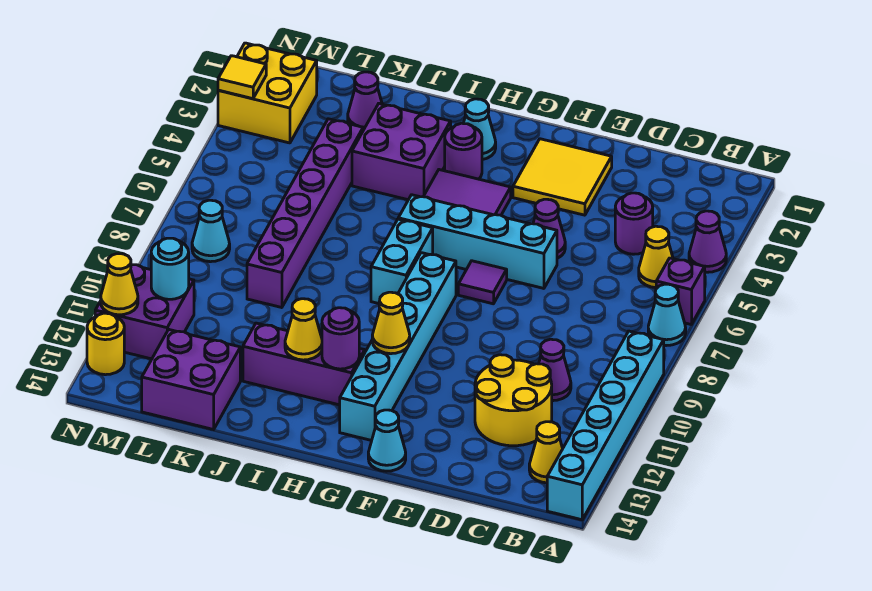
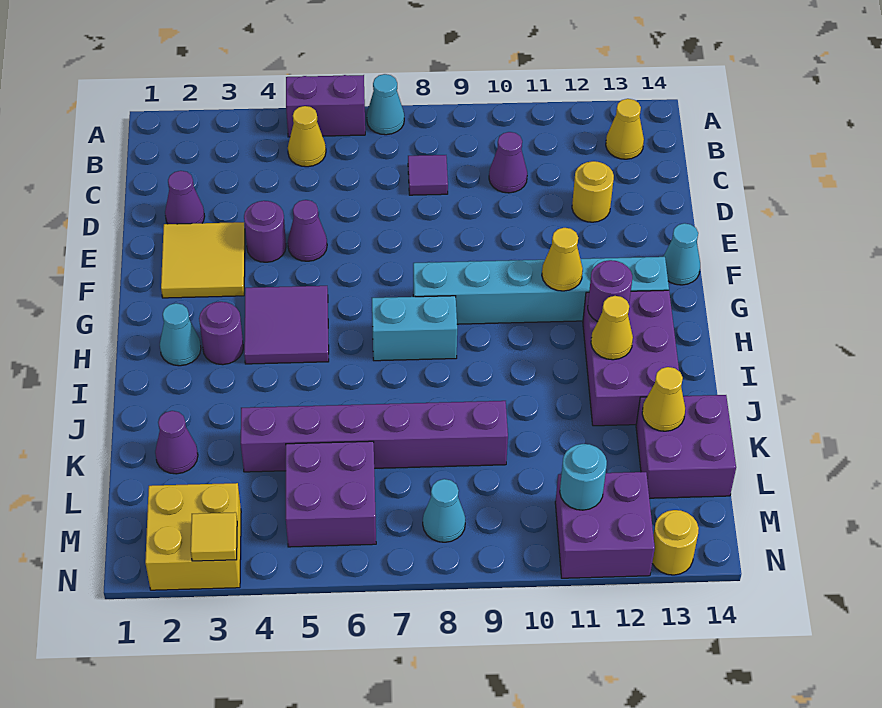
purple cone A4 level 1 -> purple cone D2 level 1
purple brick A6 level 1 -> purple brick A5:A6 level 1
cyan brick A9:A14 level 1 -> none
purple round brick C4 level 1 -> purple round brick E4 level 1
yellow round brick C11:D12 level 1 -> yellow round brick D12 level 1
cyan brick E6:H6 level 1 -> none
purple tile F7 level 1 -> purple tile C8 level 1
purple brick H12:J12 level 1 -> purple brick H12:J13 level 1
purple brick I3:J4 level 1 -> purple brick L5:M6 level 1
yellow cone N12 level 2 -> yellow cone K13 level 2

